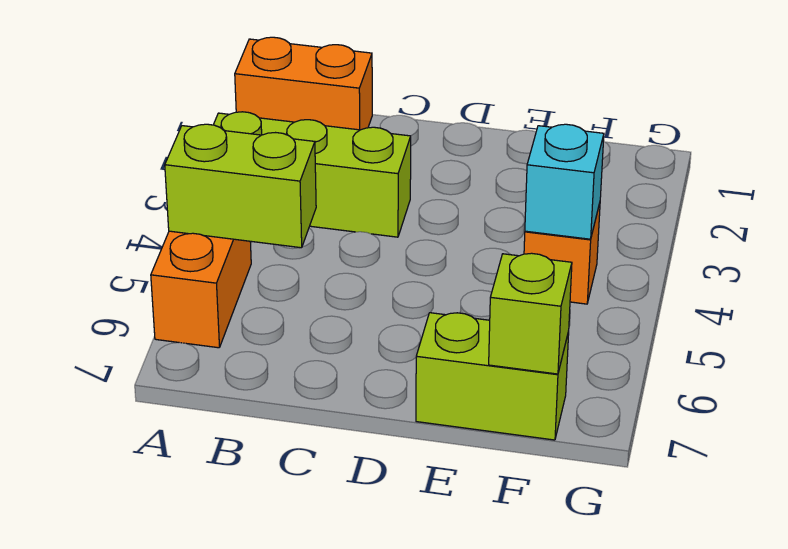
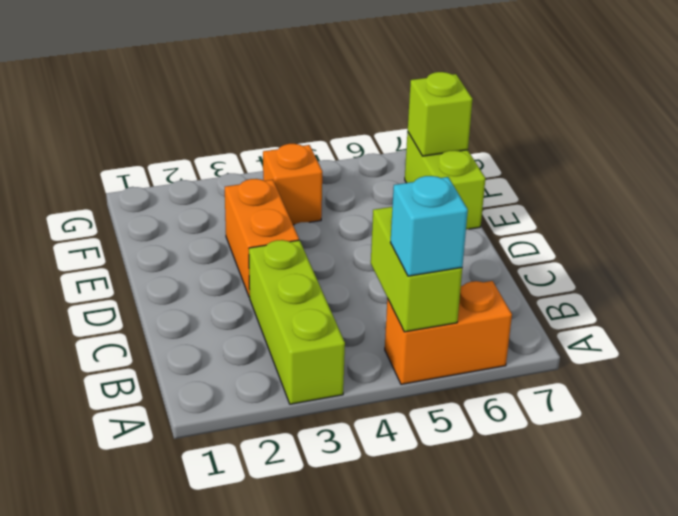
orange brick A1:B1 level 1 -> orange brick D3:E3 level 1
cyan brick F4 level 2 -> cyan brick A5 level 3

